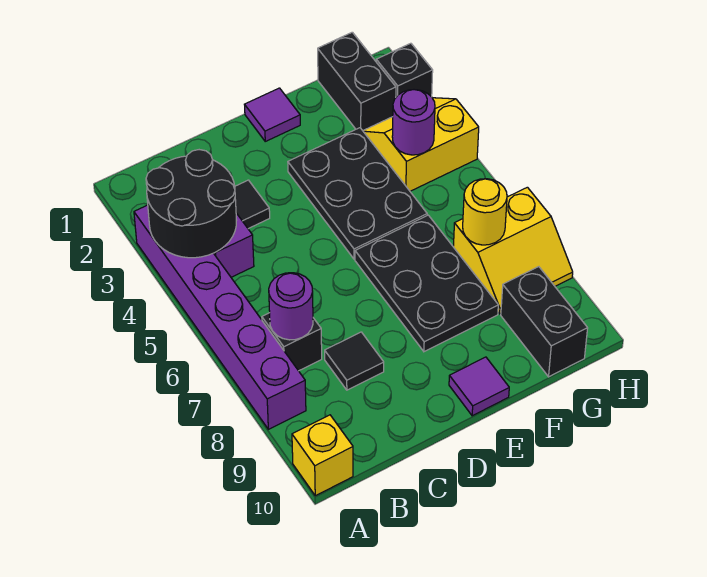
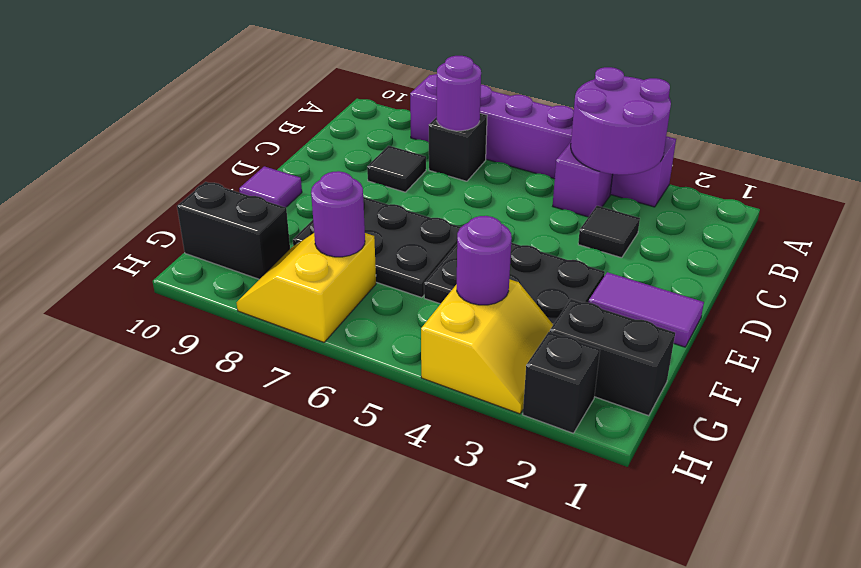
black round brick A3:B4 level 2 -> purple round brick A3:B4 level 2
yellow brick A10 level 1 -> none
purple tile E1 level 1 -> purple tile E1:E2 level 1
yellow round brick G7 level 2 -> purple round brick G7 level 2

